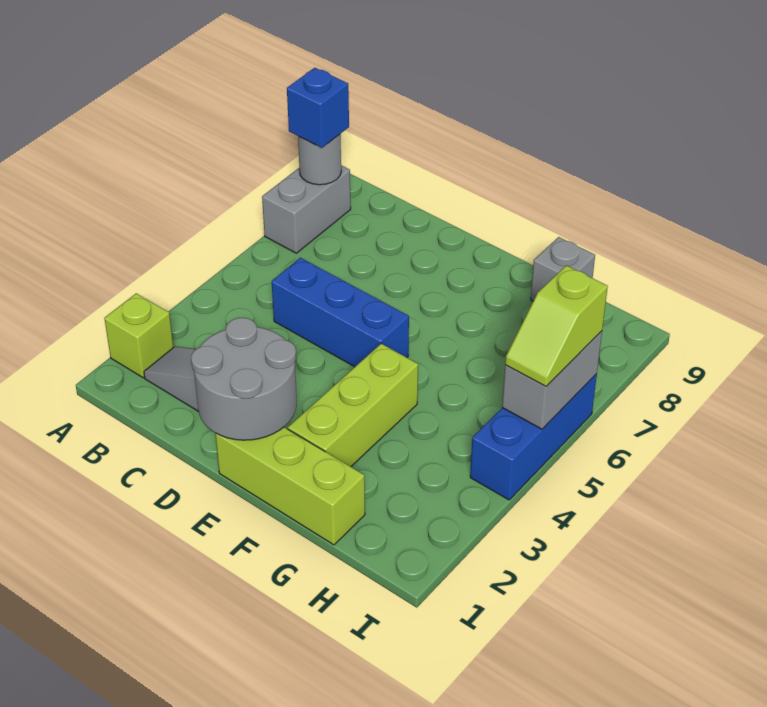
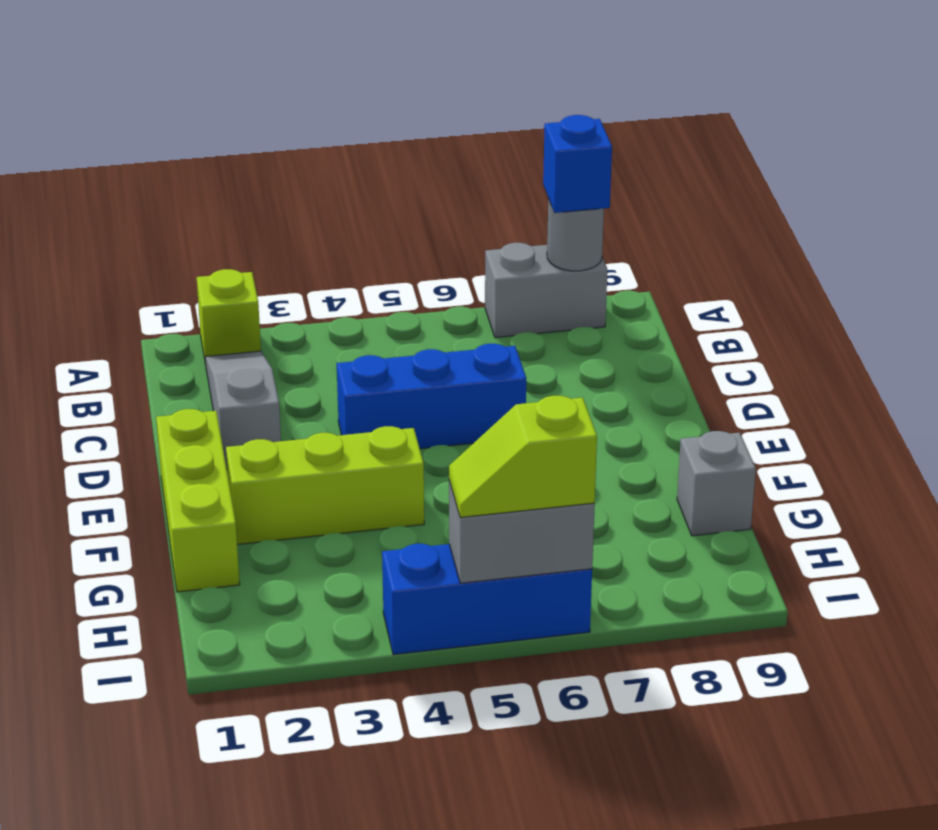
blue brick C5:E5 level 1 -> blue brick D4:D6 level 1
grey round brick D1:E2 level 2 -> none

